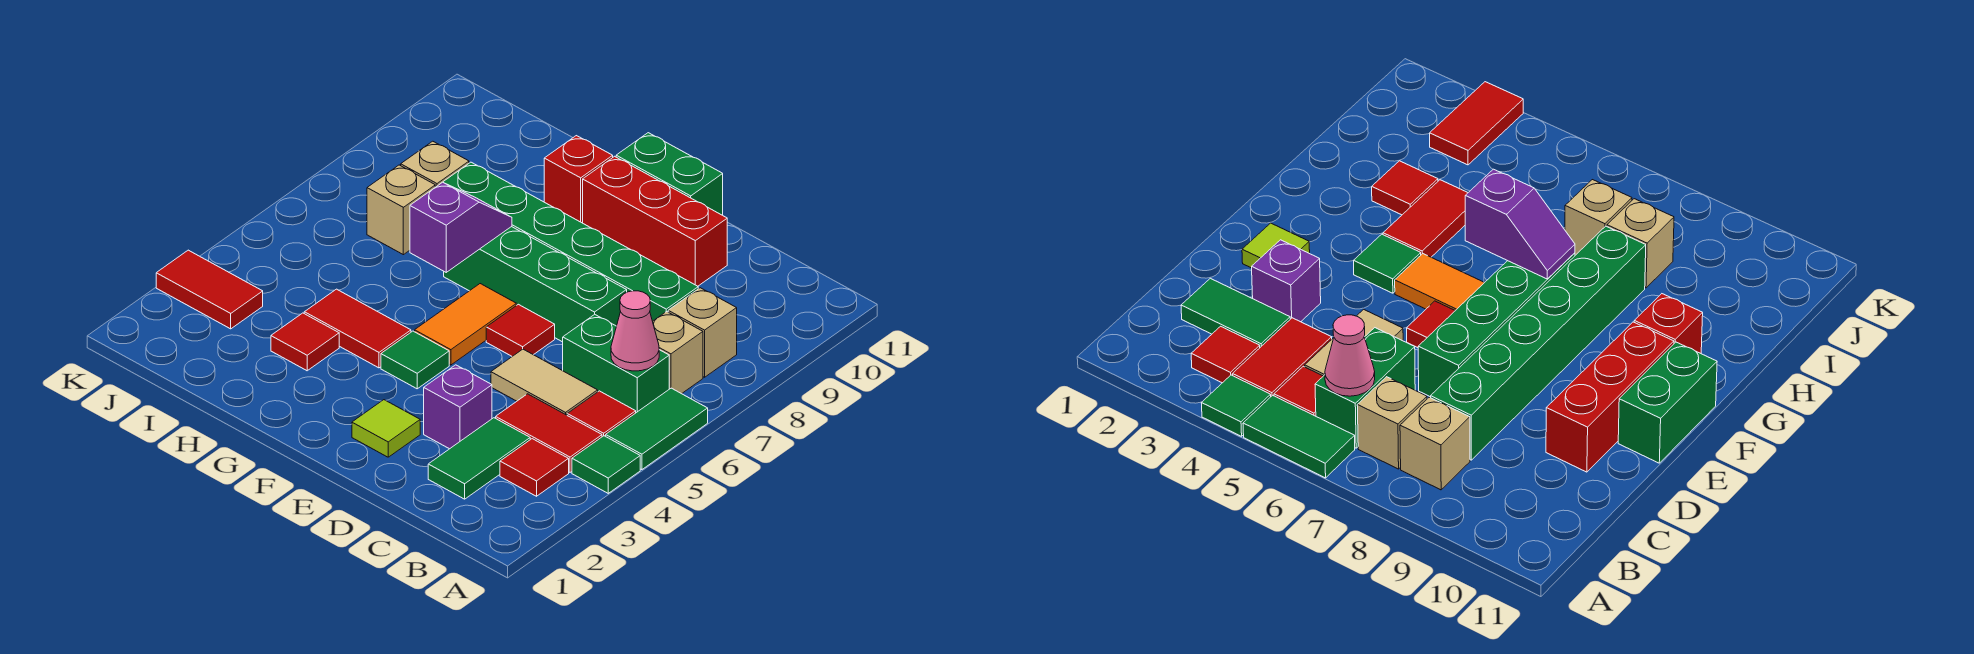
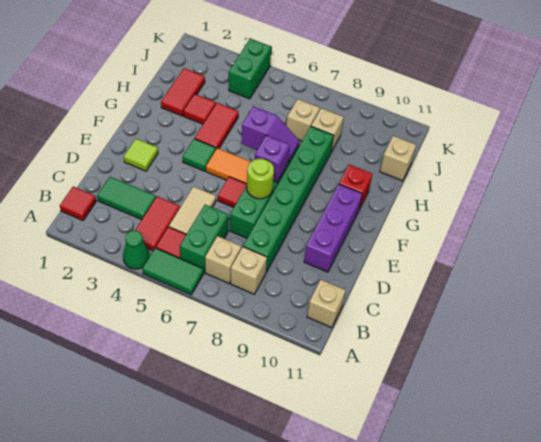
green tile A4 level 1 -> green cone A4 level 1
red tile B3 level 1 -> red tile B1 level 1
pink cone B6 level 2 -> none
none -> tan brick B11 level 1
purple brick D3 level 1 -> purple brick F7 level 2
red brick D10:F10 level 1 -> purple brick D10:F10 level 1
none -> lime round brick E7 level 2
green brick E11:F11 level 1 -> green brick J4:K4 level 1
none -> tan brick I11 level 1
red tile J3:K3 level 1 -> red tile H2:I2 level 1

